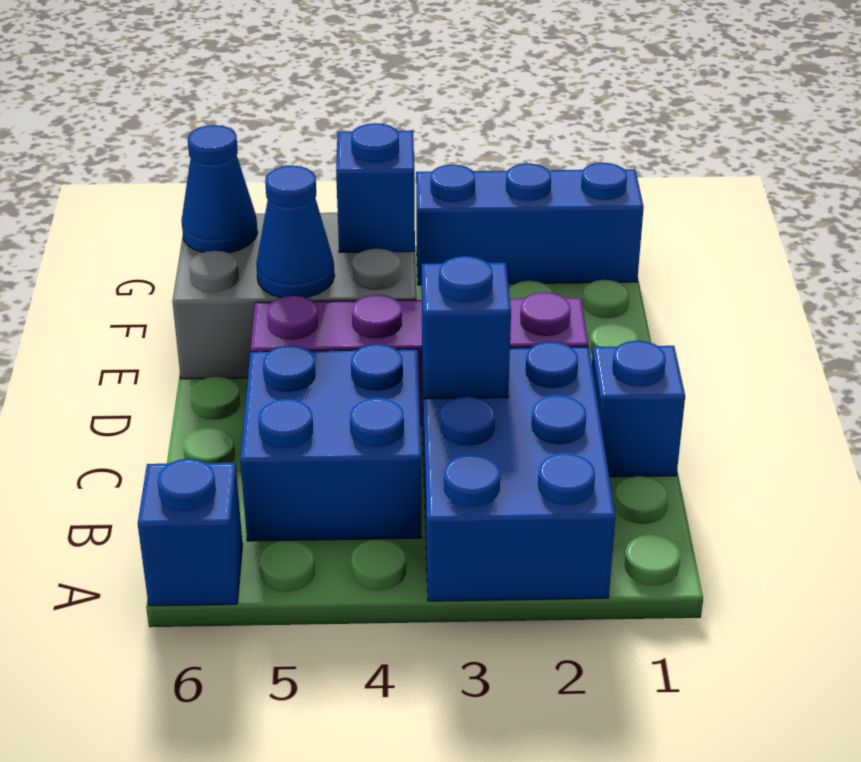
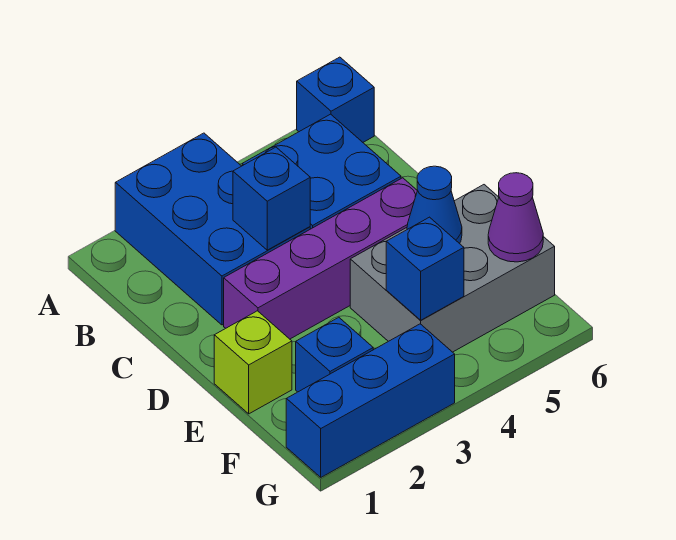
blue brick C1 level 1 -> blue brick F2 level 1
none -> lime brick E1 level 1
blue cone F6 level 2 -> purple cone F6 level 2

